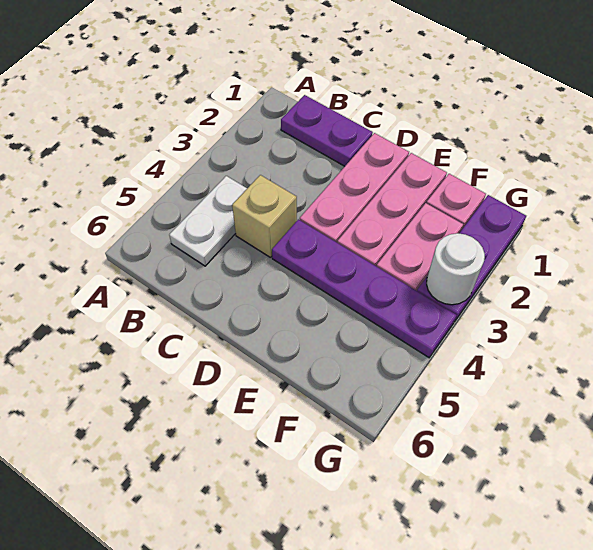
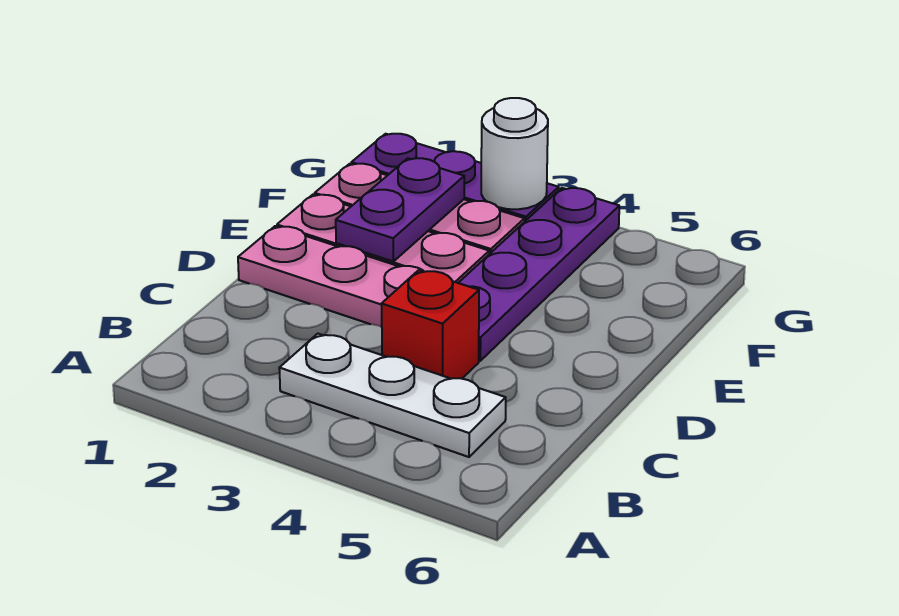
purple plate B1:C1 level 1 -> purple plate E2:F2 level 2
white plate B4:B5 level 1 -> white plate B3:B5 level 1
tan brick C4 level 1 -> red brick C4 level 1

